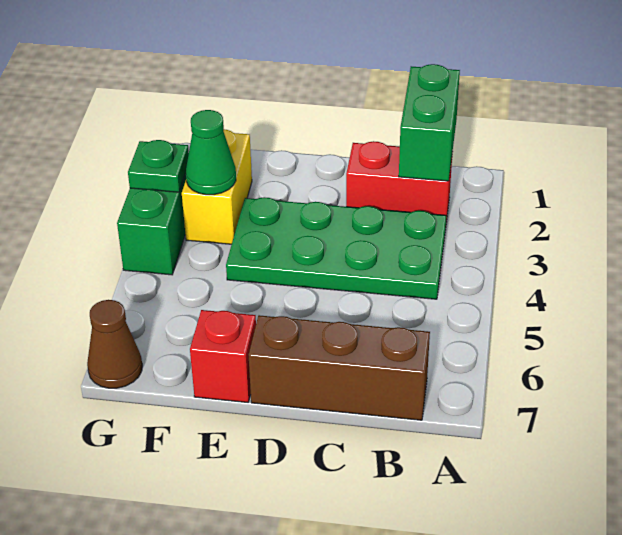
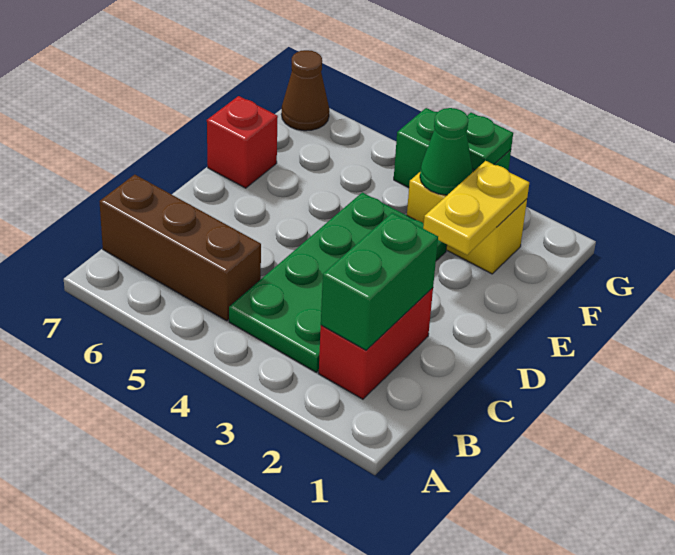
green brick B1:B2 level 2 -> green brick B2:C2 level 2
brown brick B7:D7 level 1 -> brown brick B5:B7 level 1
none -> yellow plate E2:F2 level 2

